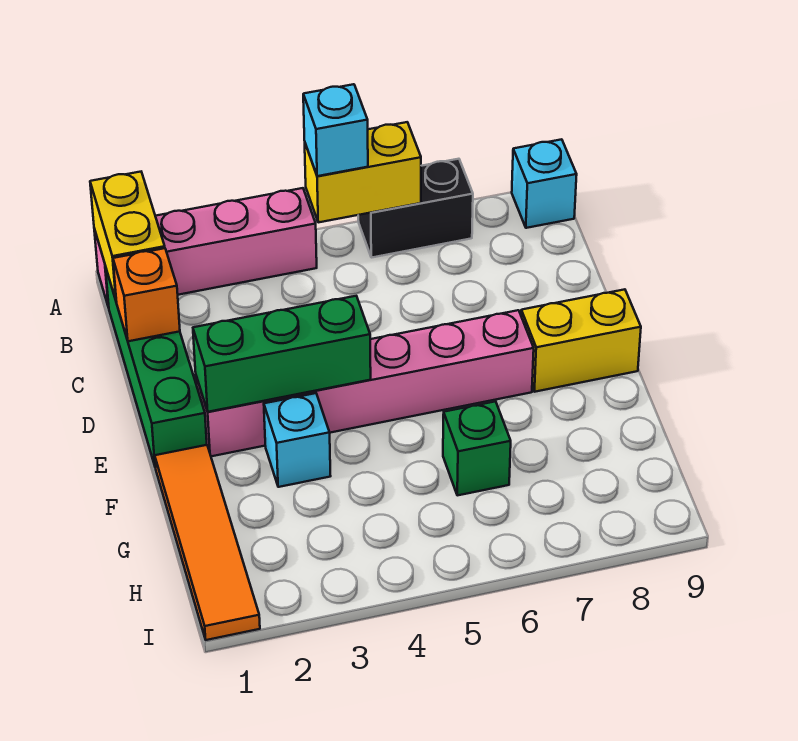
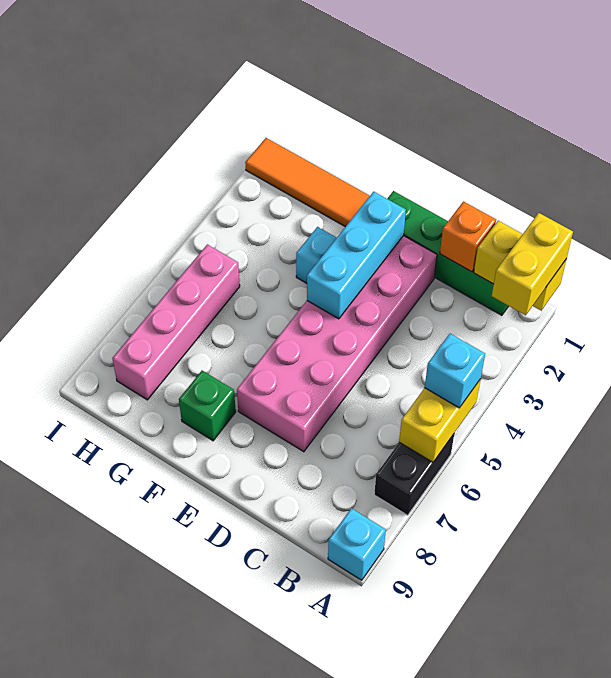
pink brick A1:A4 level 1 -> pink brick H5:H8 level 1
pink brick E2:E7 level 1 -> pink brick D2:E7 level 1
green brick E2:E4 level 2 -> cyan brick E2:E4 level 2
yellow brick E8:E9 level 1 -> yellow brick A1:A2 level 3
green brick G6 level 1 -> green brick F8 level 1

